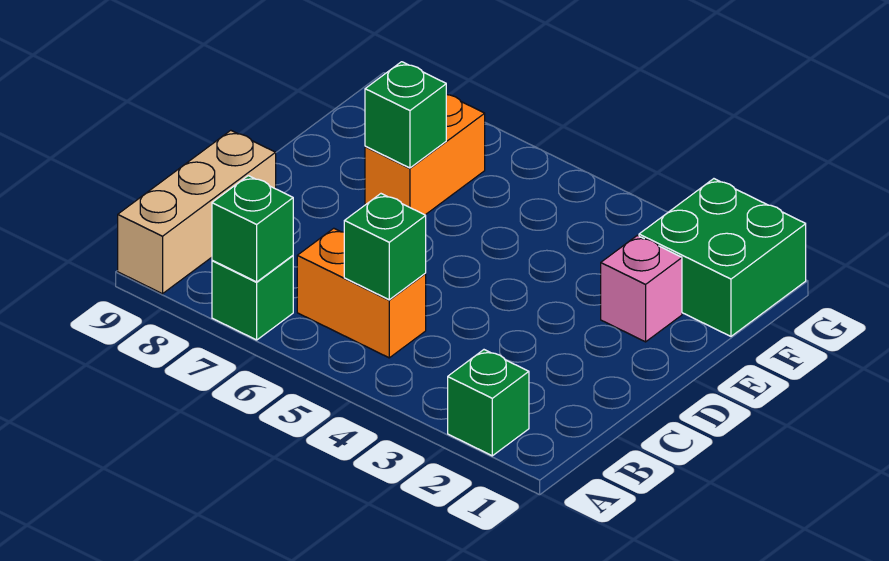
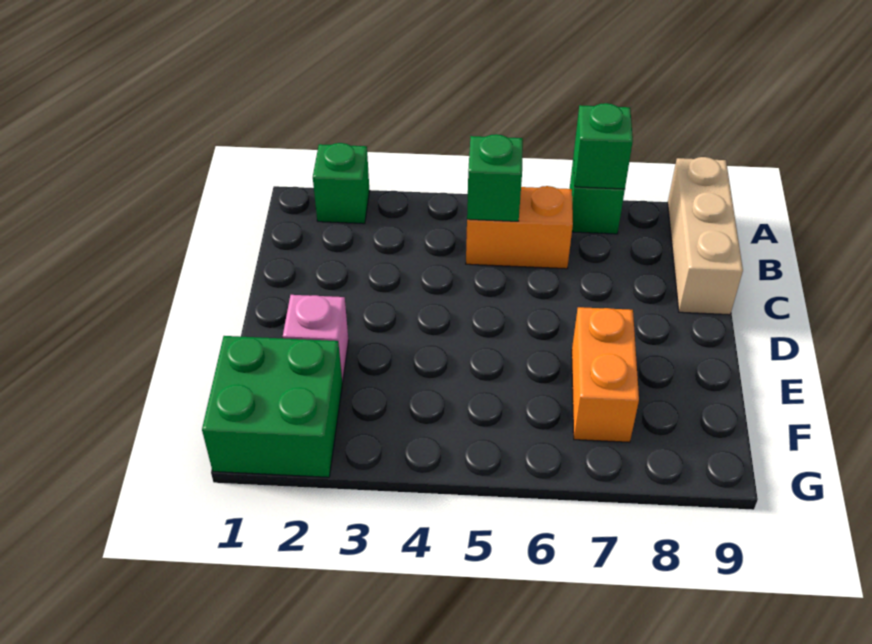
green brick E7 level 2 -> none

